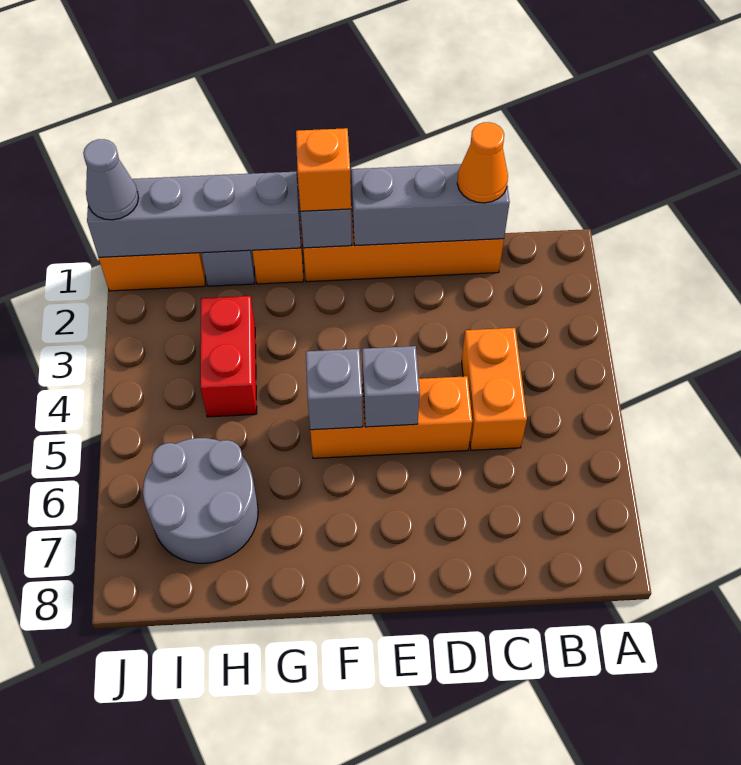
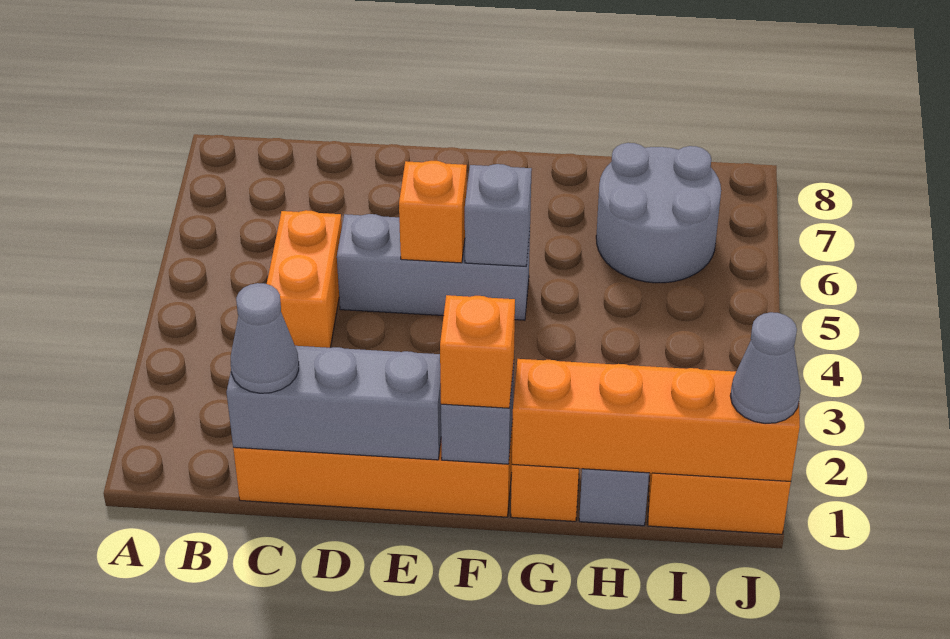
orange cone C1 level 3 -> grey cone C1 level 3
orange brick D5:F5 level 1 -> grey brick D5:F5 level 1
grey brick E5 level 2 -> orange brick E5 level 2
grey brick G1:J1 level 2 -> orange brick G1:J1 level 2
red brick H3:H4 level 1 -> none

